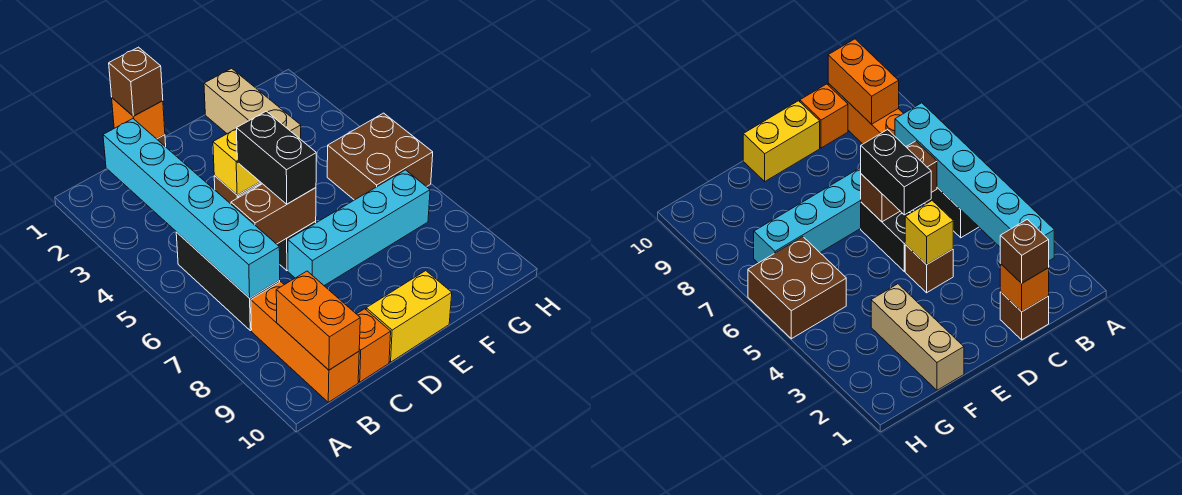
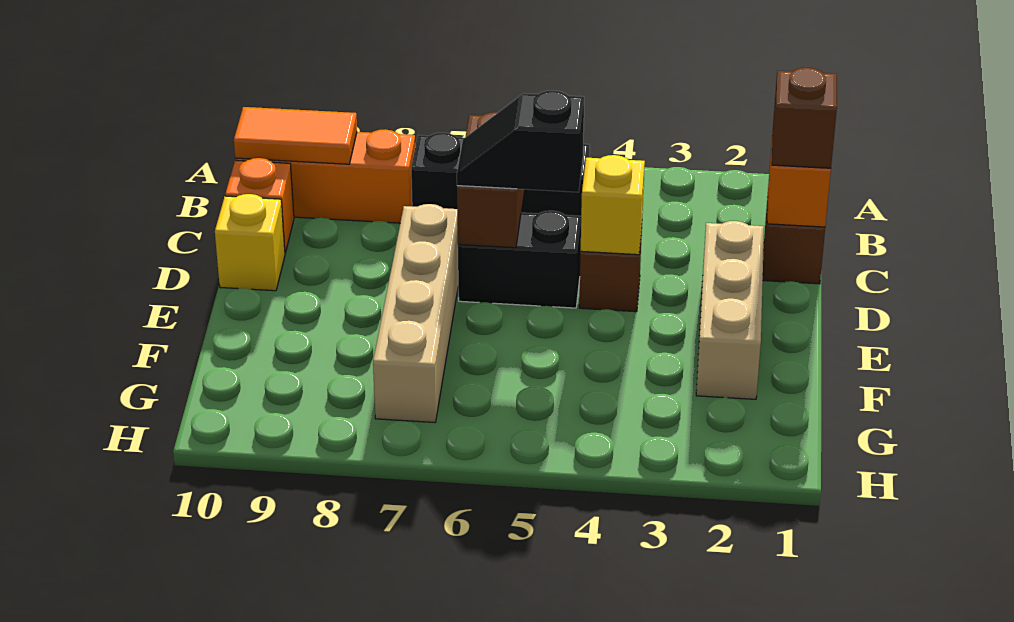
cyan brick B2:B7 level 2 -> none
orange brick B9:B10 level 2 -> orange tile B9:B10 level 2
black brick D5:D6 level 3 -> black slope D5:D6 level 3 top 5
cyan brick D7:G7 level 1 -> tan brick D7:G7 level 1
yellow brick D10:E10 level 1 -> yellow brick D10 level 1
tan brick F1:F3 level 1 -> tan brick D2:F2 level 1
brown brick G5:H6 level 1 -> none

